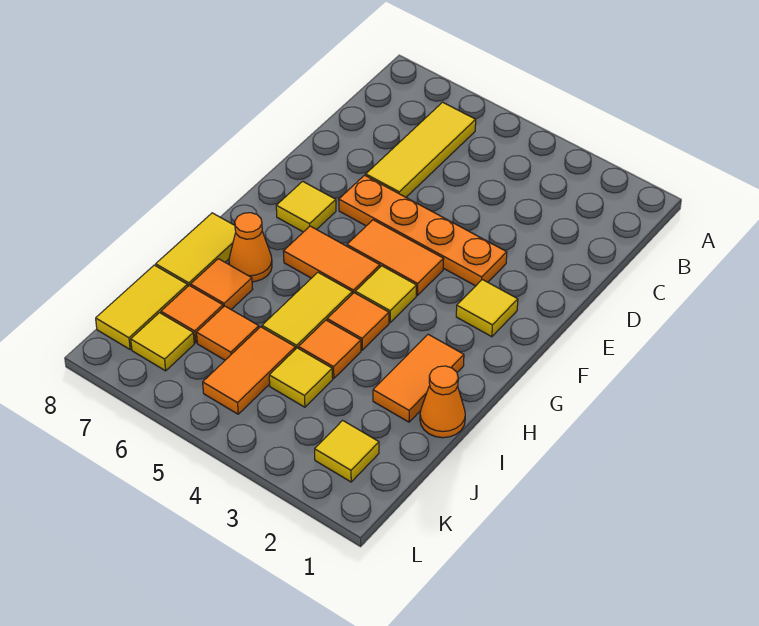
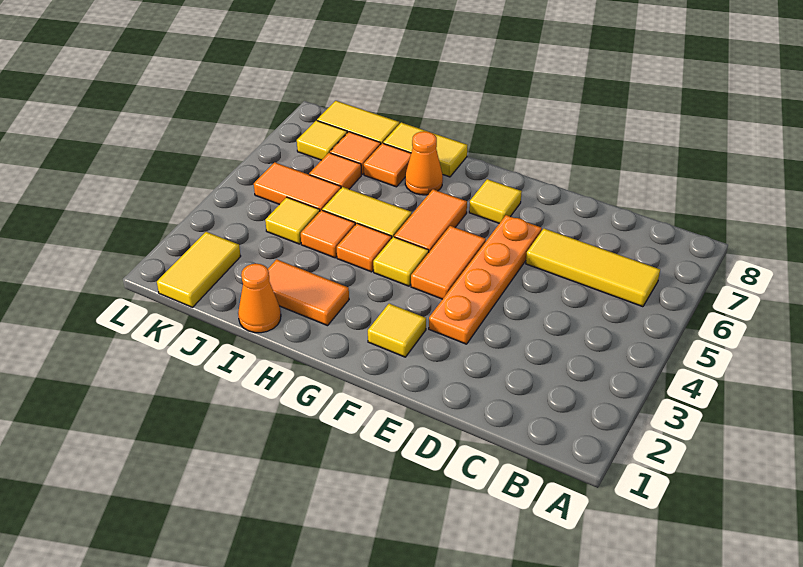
yellow tile K2 level 1 -> yellow tile K1:K2 level 1

